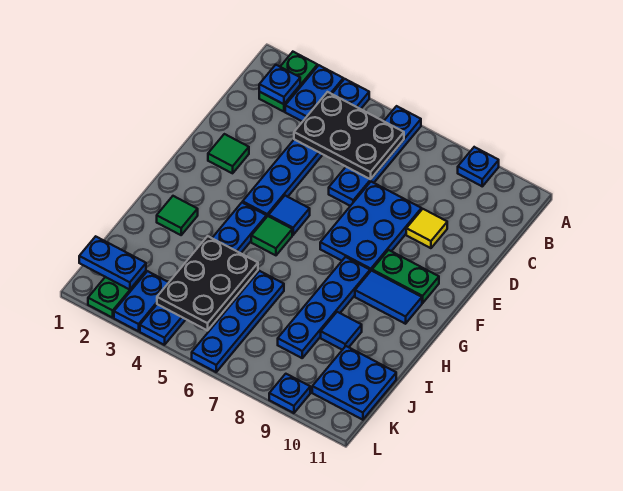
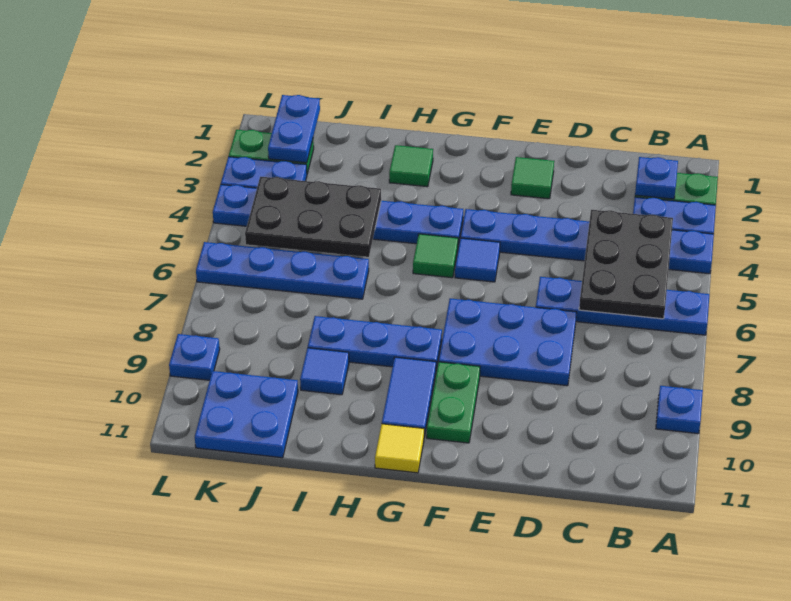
yellow tile D9 level 1 -> yellow tile G11 level 1
blue plate G8:J8 level 1 -> blue plate G8:I8 level 1

